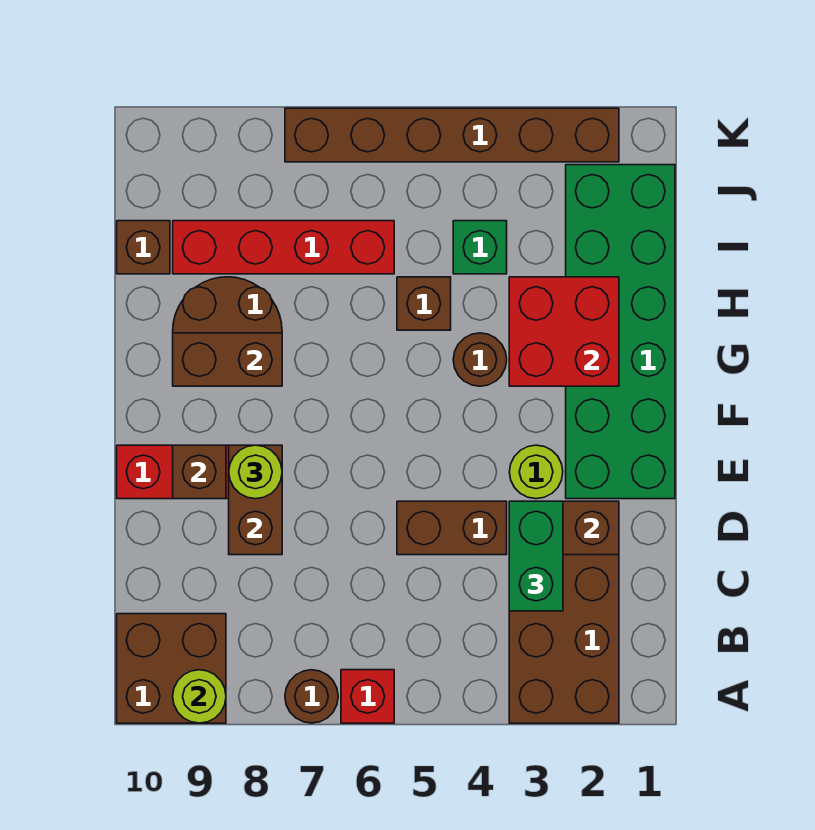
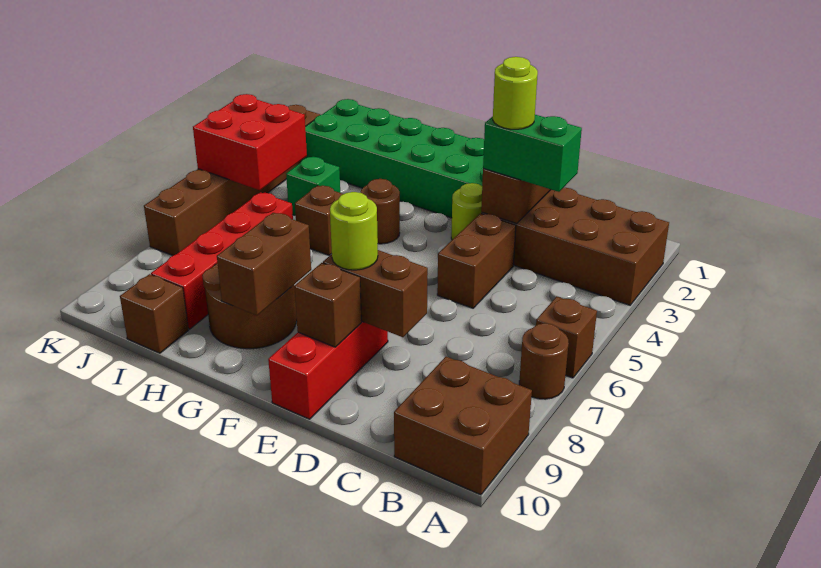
red brick A6 level 1 -> brown brick A6 level 1
lime round brick A9 level 2 -> lime round brick D3 level 4
red brick G2:H3 level 2 -> red brick J4:K5 level 2

